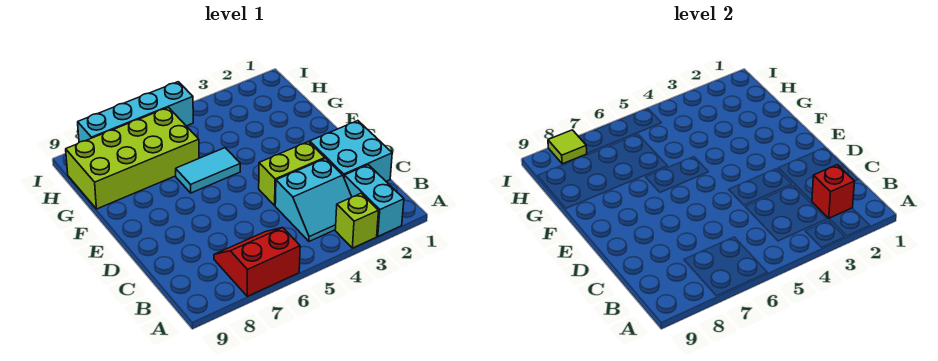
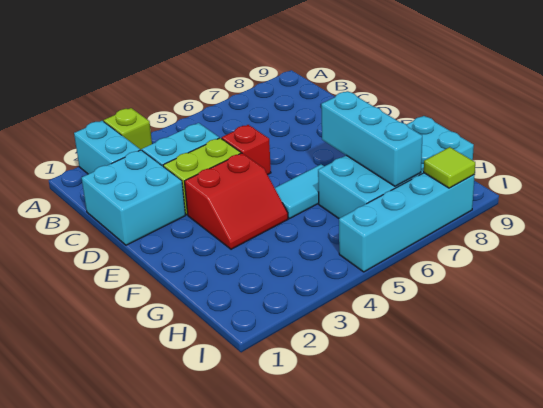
red slope A6:B7 level 1 top A -> red slope E3:F4 level 1 top E
red brick B2 level 2 -> red brick D5 level 1
none -> cyan brick F7:H7 level 2
lime brick G6:H9 level 1 -> cyan brick G6:H9 level 1

